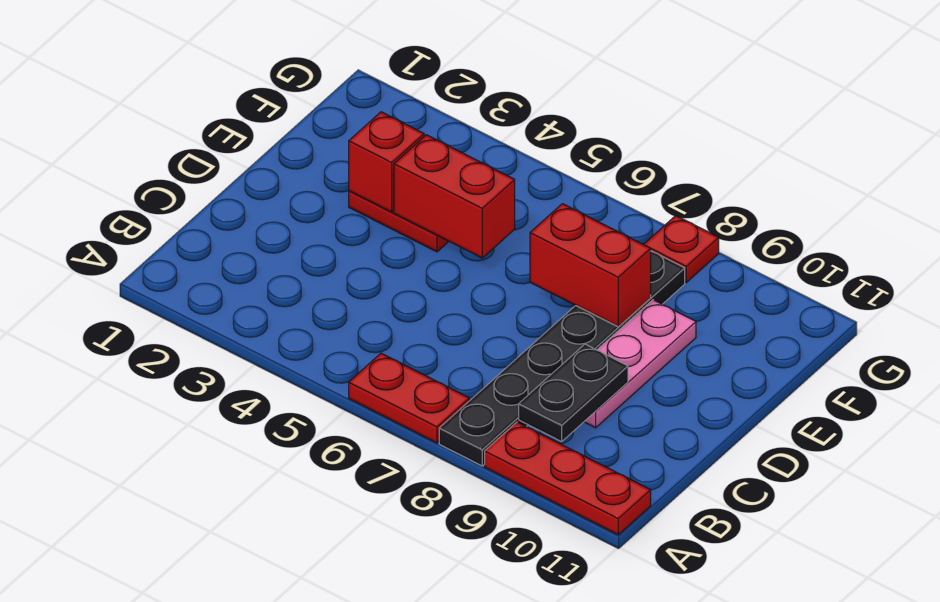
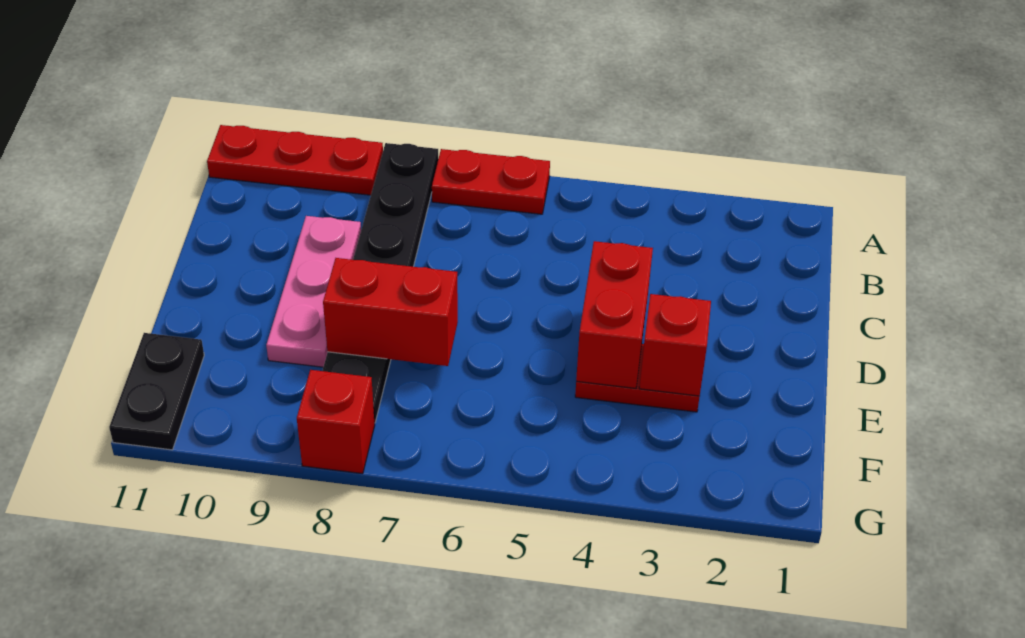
black plate B9:C9 level 2 -> black plate F11:G11 level 1
red brick E4:E5 level 2 -> red brick D4:E4 level 2
red plate G8 level 1 -> red brick G8 level 1

